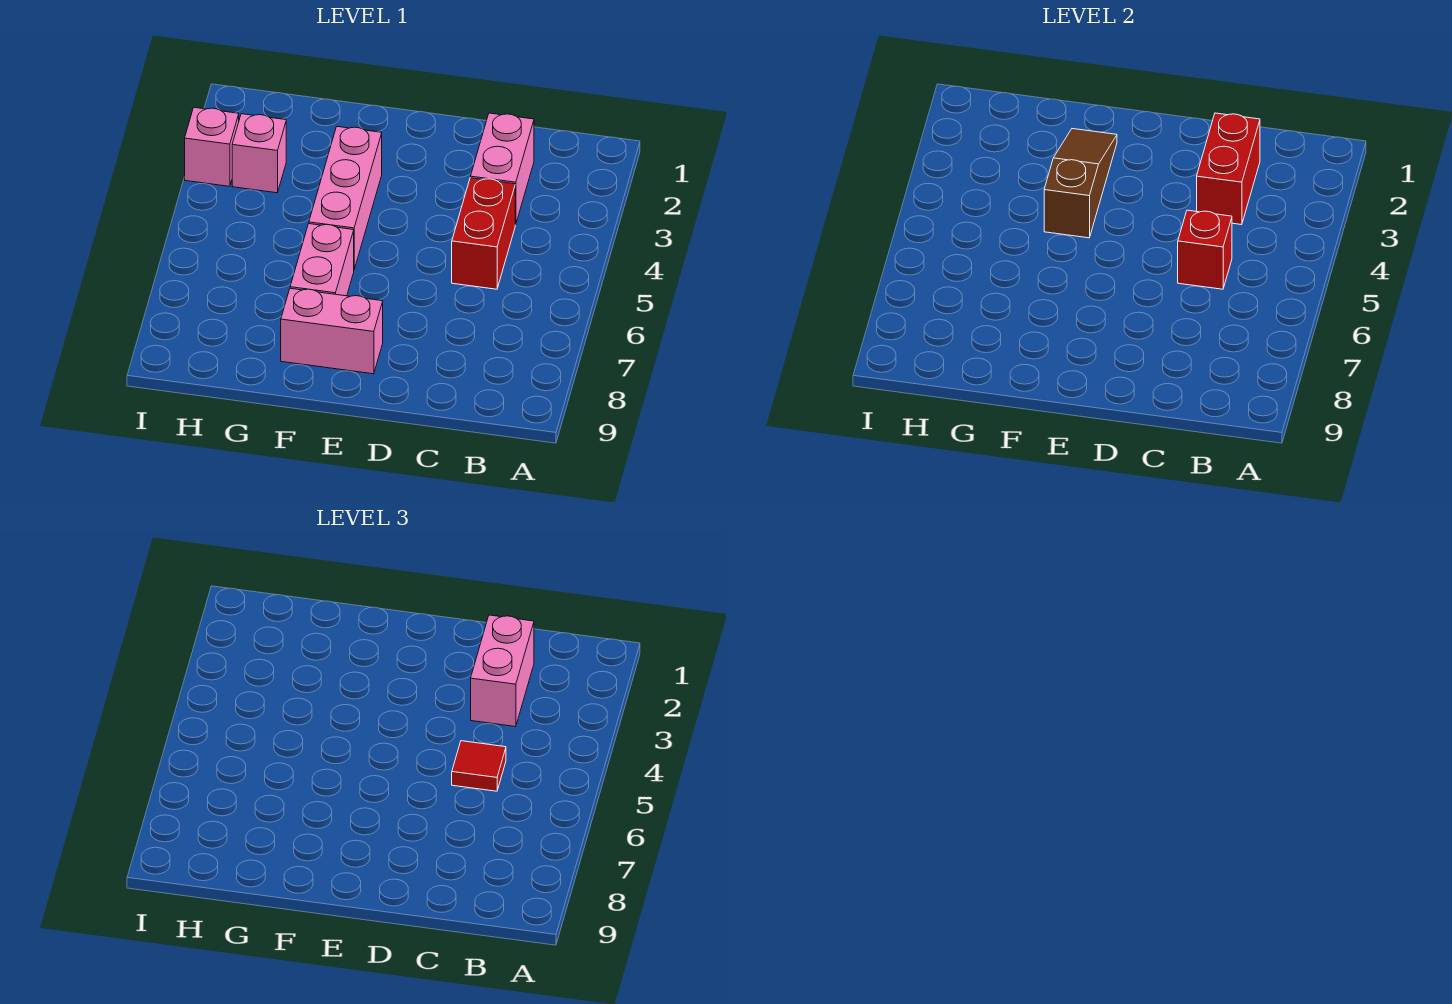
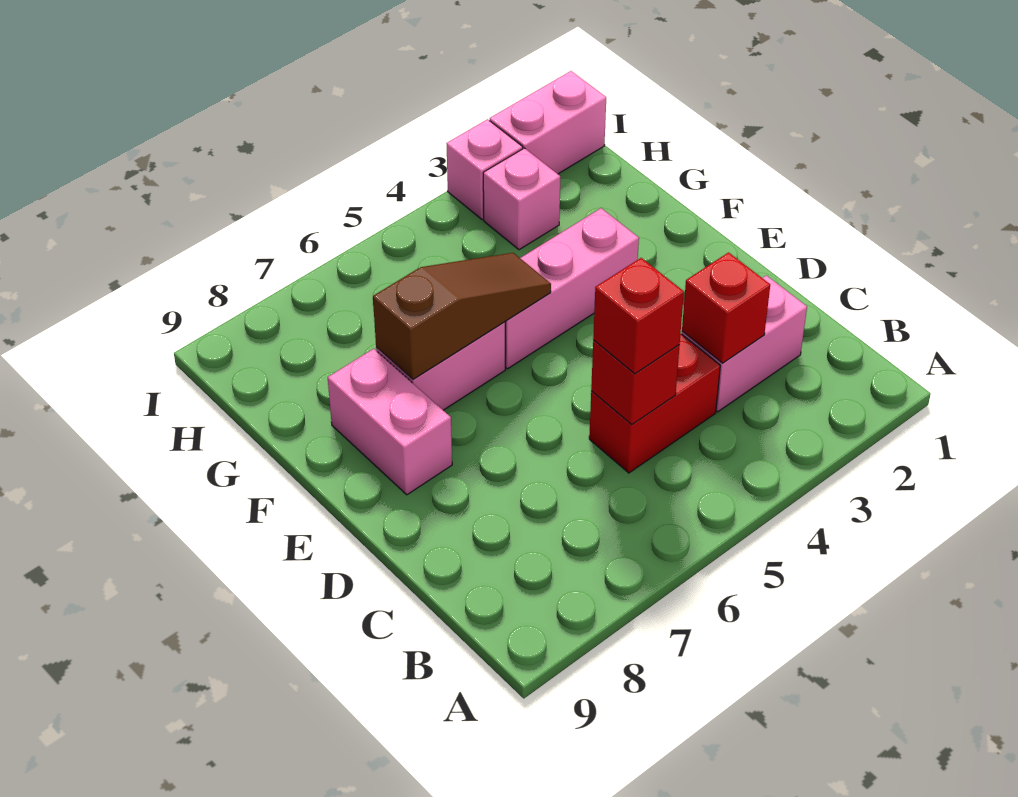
red brick C2:C3 level 2 -> red brick C3 level 2
pink brick C2:C3 level 3 -> pink brick I1:I2 level 1
red tile C5 level 3 -> red brick C5 level 3
brown slope F2:F4 level 2 top 4 -> brown slope F5:F7 level 2 top 7

